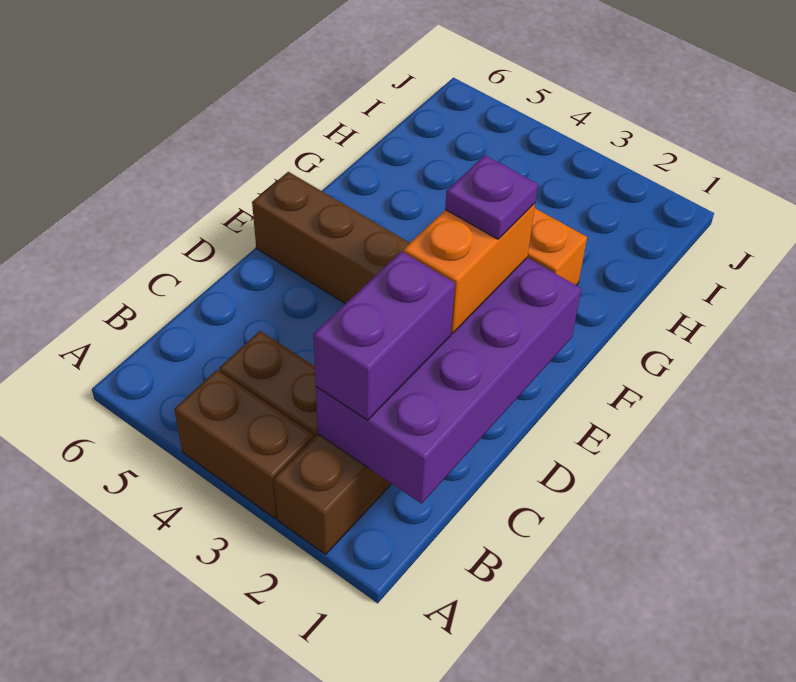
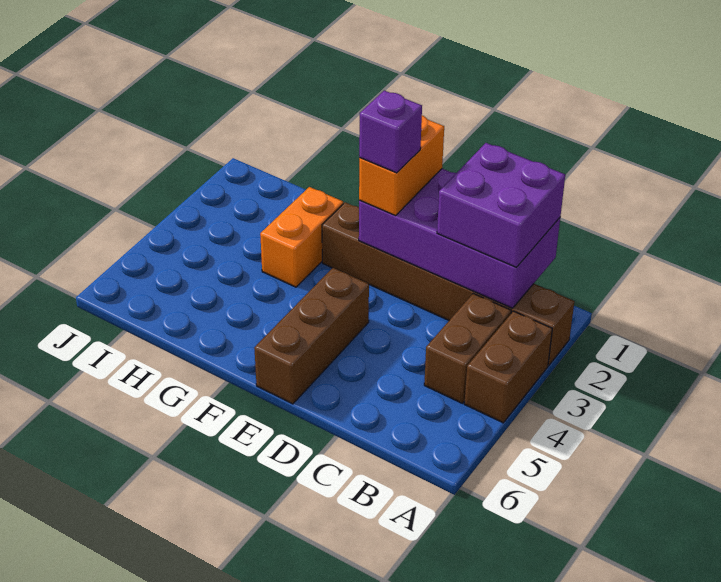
purple brick B2:C2 level 3 -> purple brick B1:C2 level 3
orange brick D2:E2 level 3 -> orange brick E1:E2 level 3
purple plate E2 level 4 -> purple brick E2 level 4

